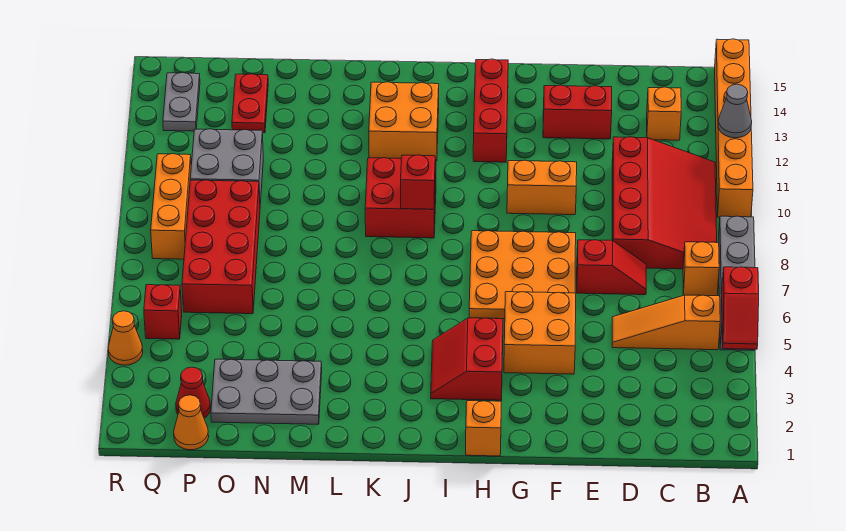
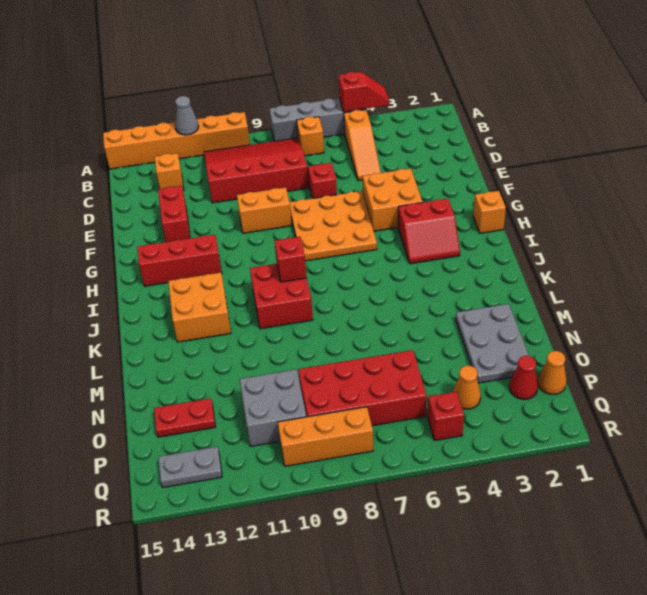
orange brick F10:G10 level 1 -> orange brick F9:F10 level 1
orange cone R4 level 1 -> orange cone P4 level 1

